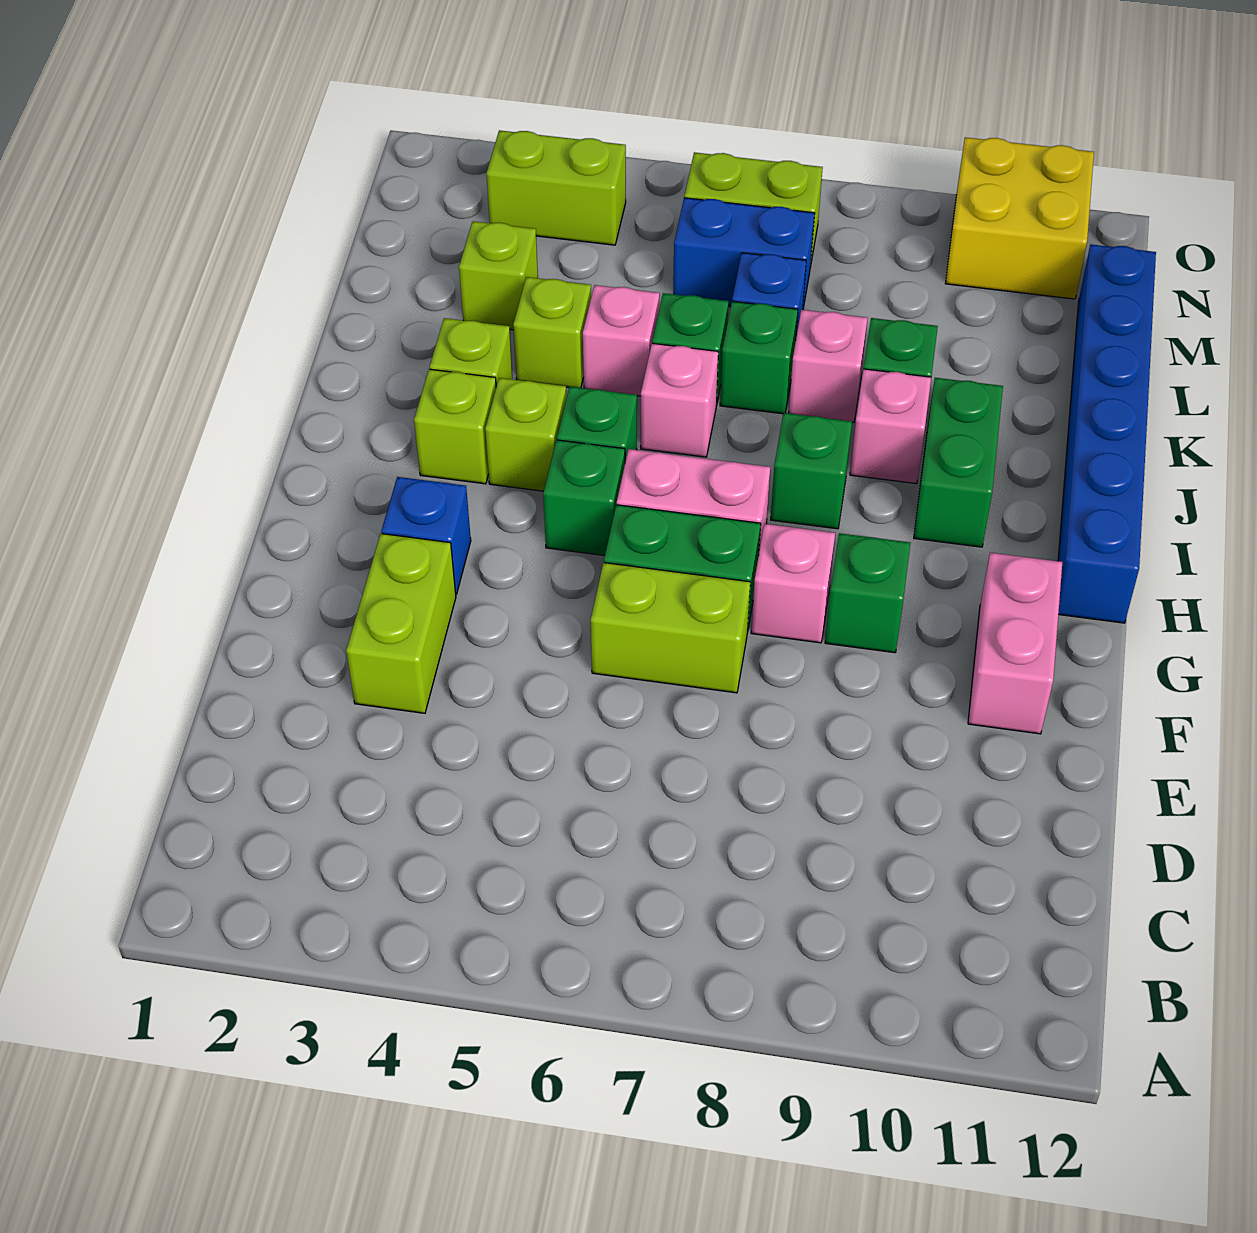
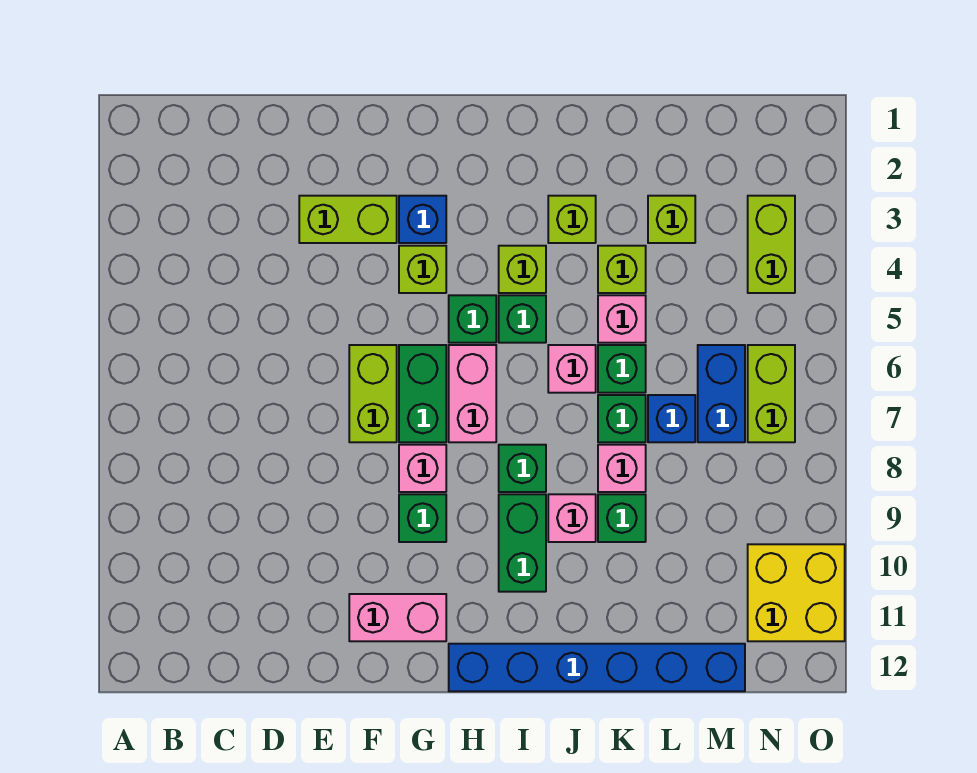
lime brick I3 level 1 -> lime brick G4 level 1
green brick I10:J10 level 1 -> green brick I9:I10 level 1

